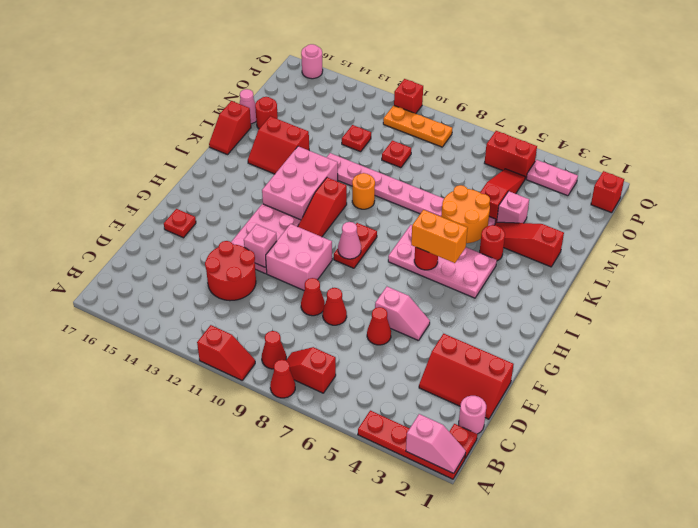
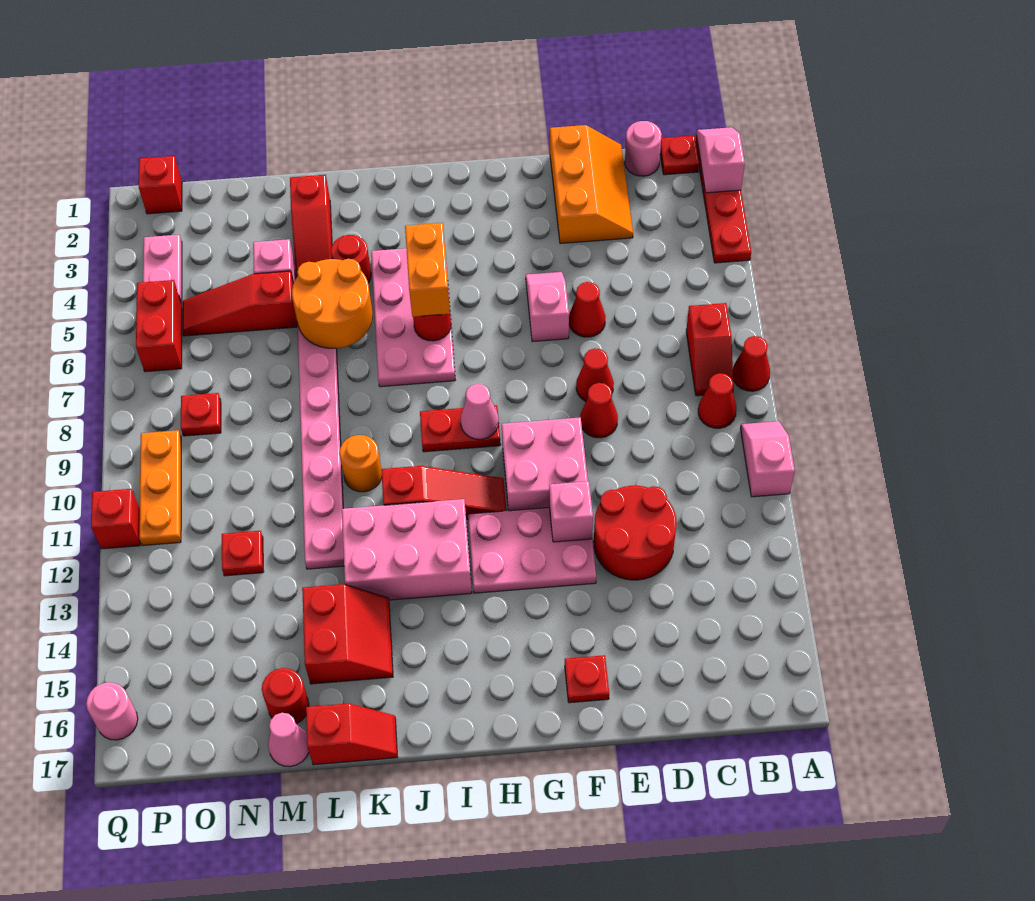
red slope A10:A11 level 1 top 11 -> pink slope A10:A11 level 1 top 11
red slope D1:E3 level 1 top E -> orange slope D1:E3 level 1 top E
red plate N10 level 1 -> red plate O8 level 1

